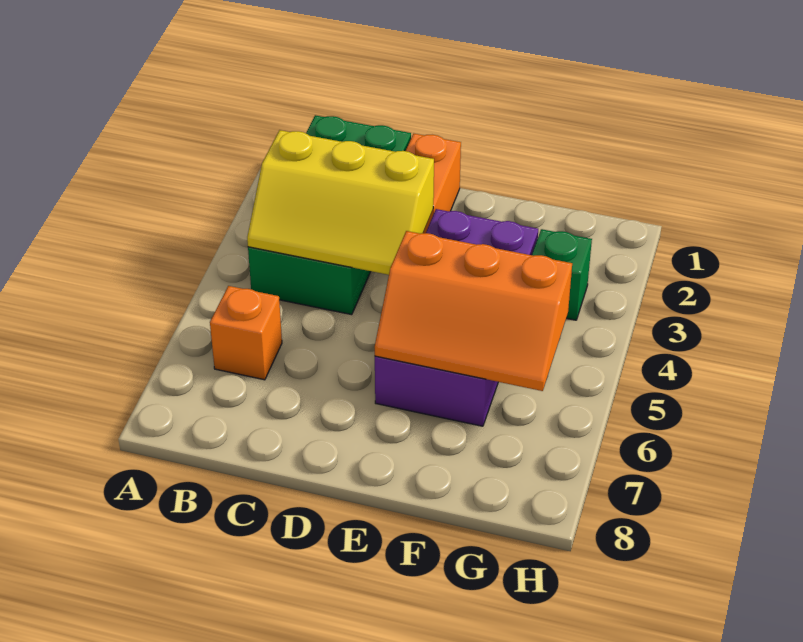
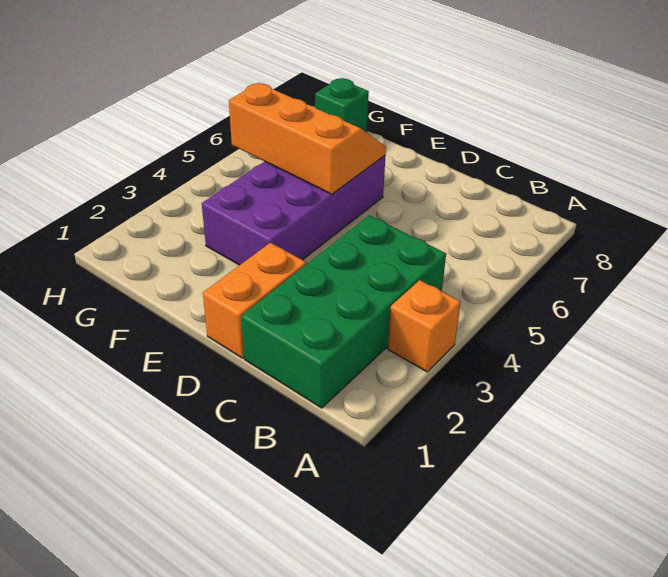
yellow slope B3:D4 level 2 top 3 -> none
orange brick B6 level 1 -> orange brick A3 level 1
green brick G3 level 1 -> green brick G8 level 1

